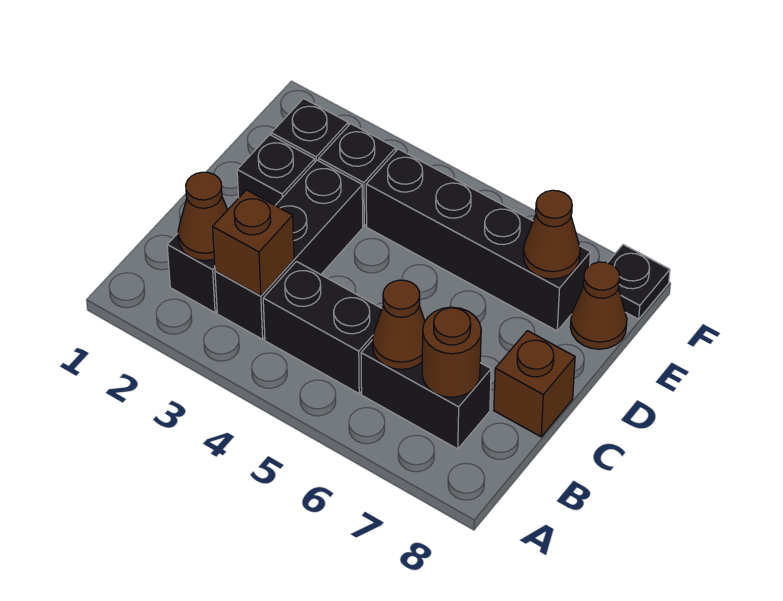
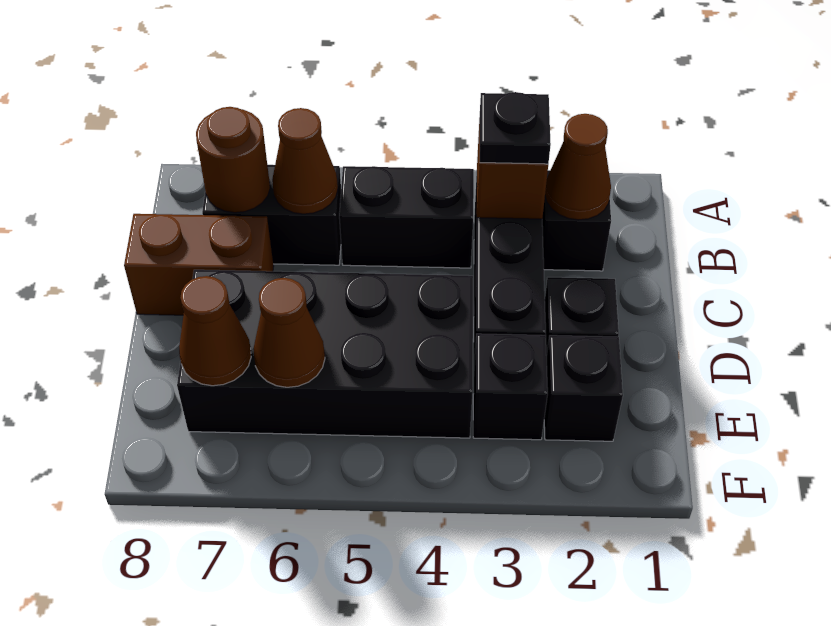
brown brick C8 level 1 -> brown brick C7:C8 level 1
black brick E4:E7 level 1 -> black brick D4:E7 level 1
brown cone E8 level 1 -> brown cone E6 level 2
black plate F8 level 1 -> black plate B3 level 3

